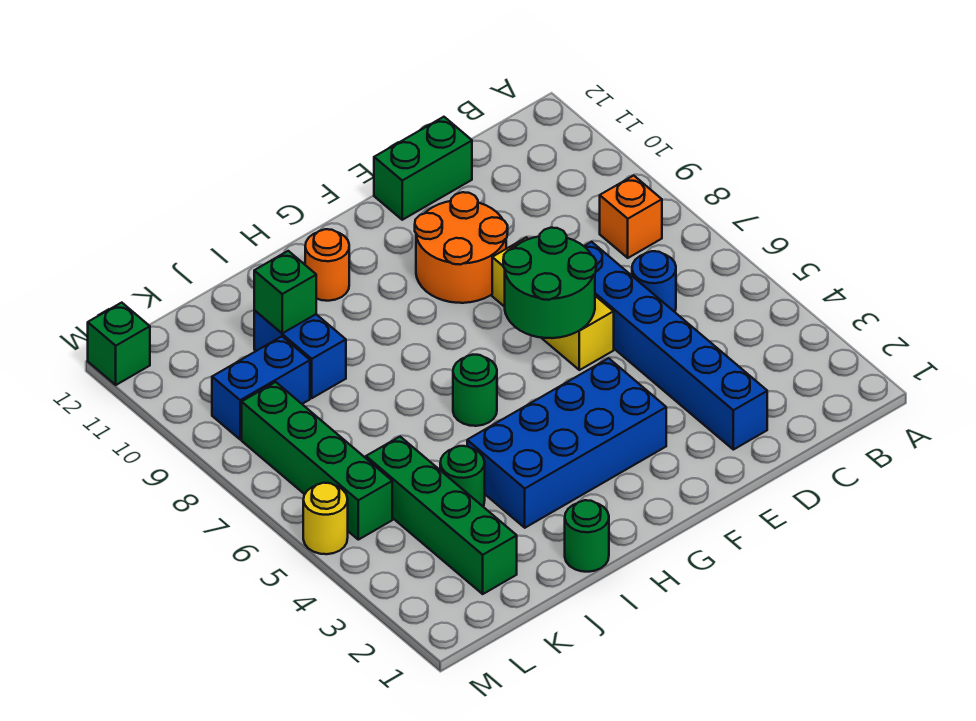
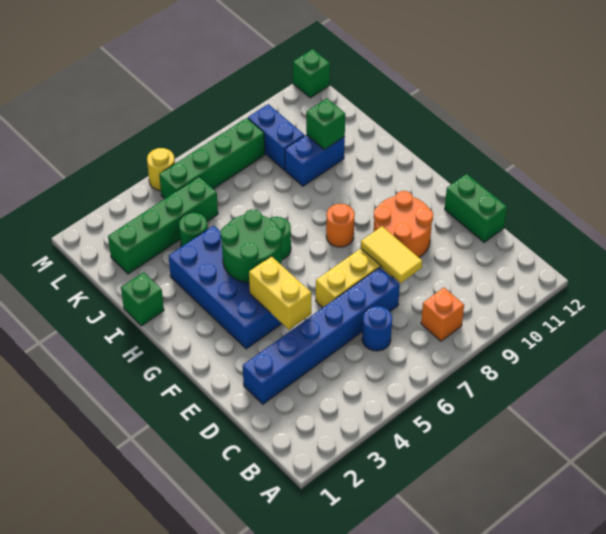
none -> yellow tile D8:E8 level 2
none -> yellow brick E4:F4 level 2
green round brick E6:F7 level 2 -> green round brick G4:H5 level 2
orange round brick H11 level 1 -> orange round brick G8 level 1
green round brick I1 level 1 -> green brick I1 level 1

